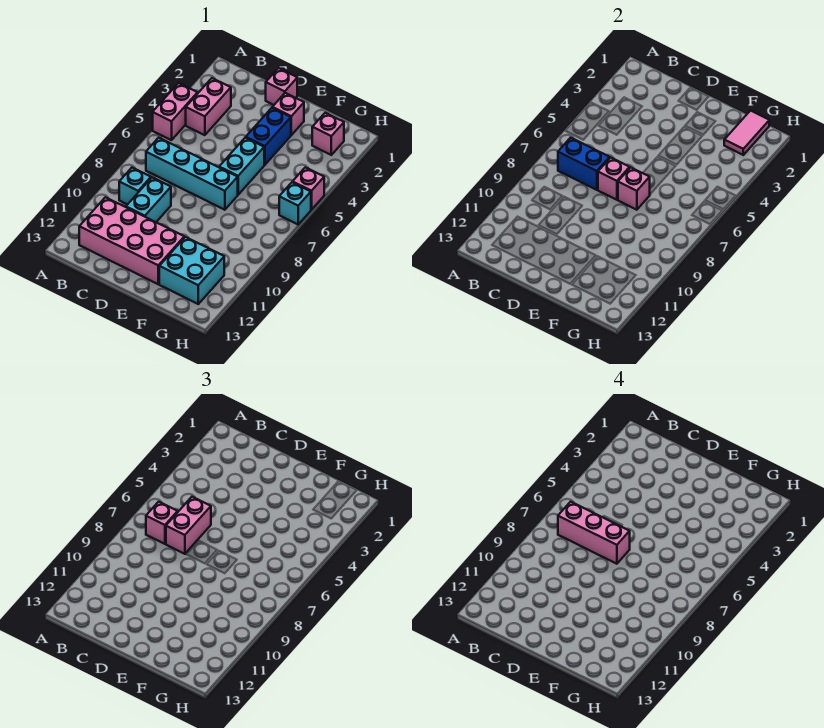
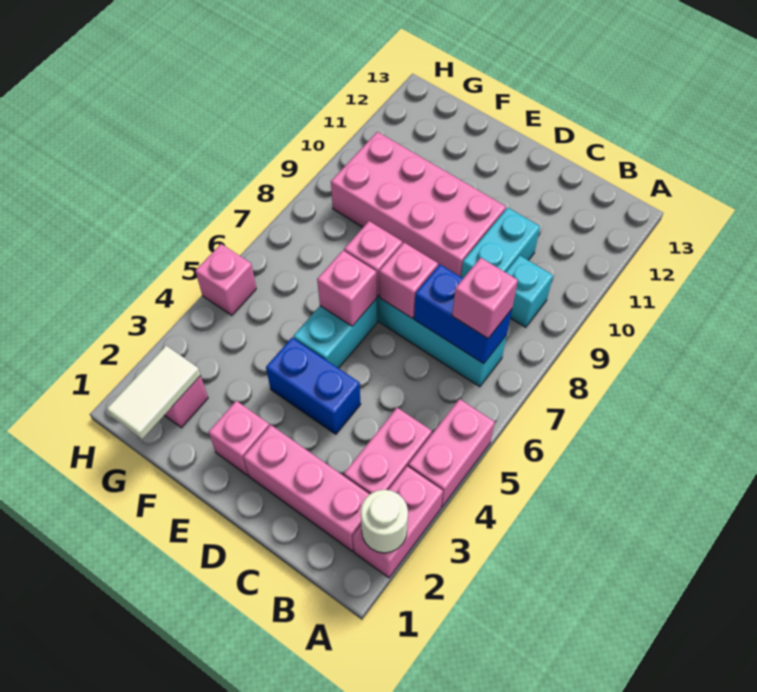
none -> white round brick A2 level 2
pink brick B7:D7 level 4 -> pink brick B2:D2 level 1
pink brick B11:E12 level 1 -> pink brick D9:G10 level 1
pink brick C6:C7 level 3 -> pink brick A2:A3 level 1
pink brick D1 level 1 -> pink brick E6 level 2
blue brick E3:E4 level 1 -> blue brick D4:E4 level 1
cyan brick F11:G12 level 1 -> none
pink tile G1:G2 level 2 -> white tile G1:G2 level 2
cyan brick H6 level 1 -> none

